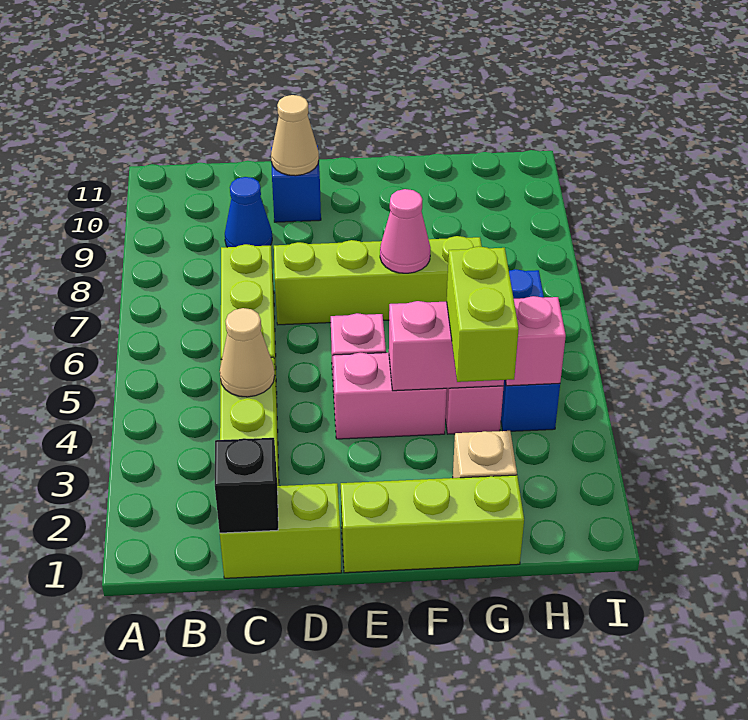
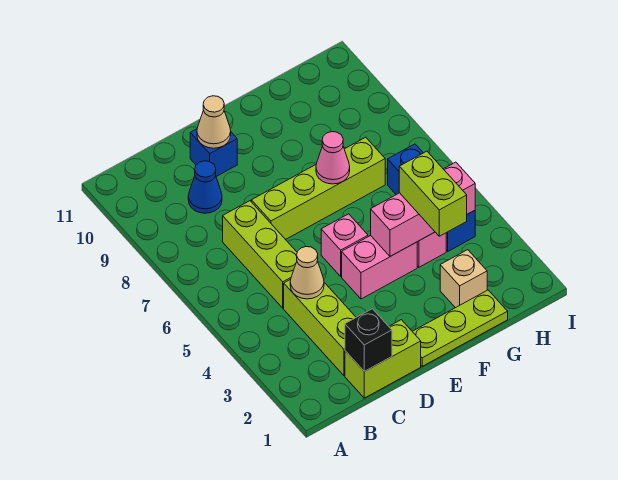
lime brick E1:G1 level 1 -> lime plate E1:G1 level 1

